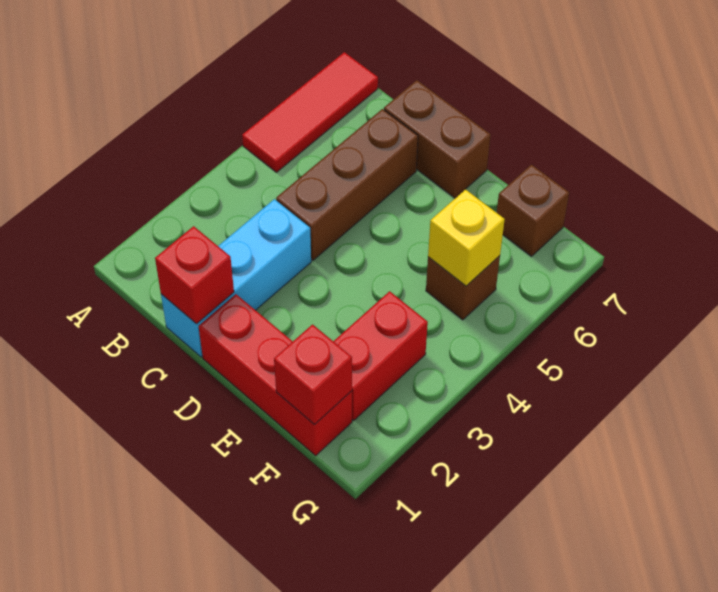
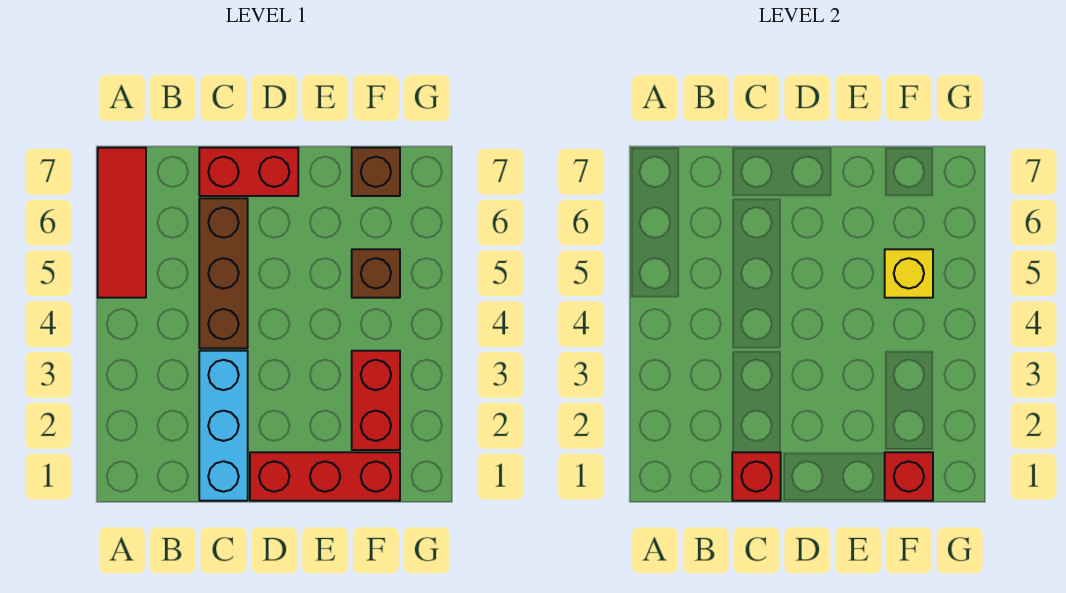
brown brick C7:D7 level 1 -> red brick C7:D7 level 1

